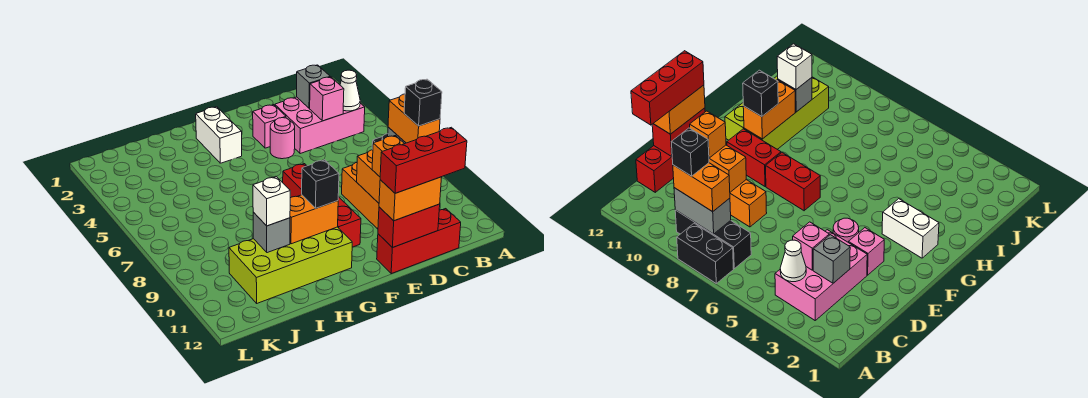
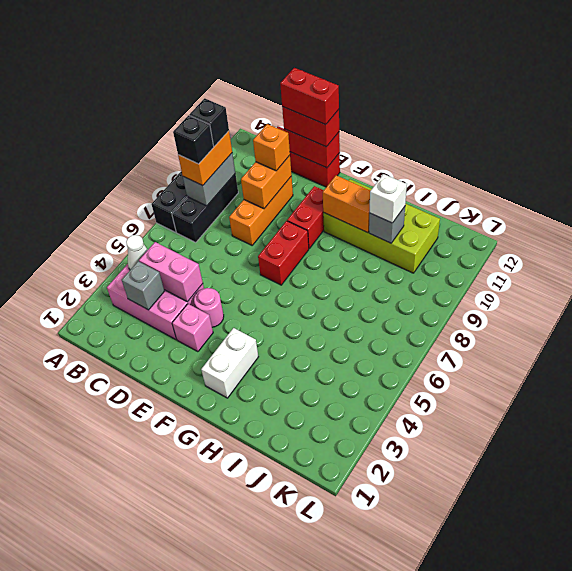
pink brick C4 level 2 -> pink brick C4:D4 level 2
red brick C12:E12 level 4 -> red brick D12:E12 level 4
orange brick D12:E12 level 3 -> red brick D12:E12 level 3
black brick G10 level 3 -> black brick B8 level 4

